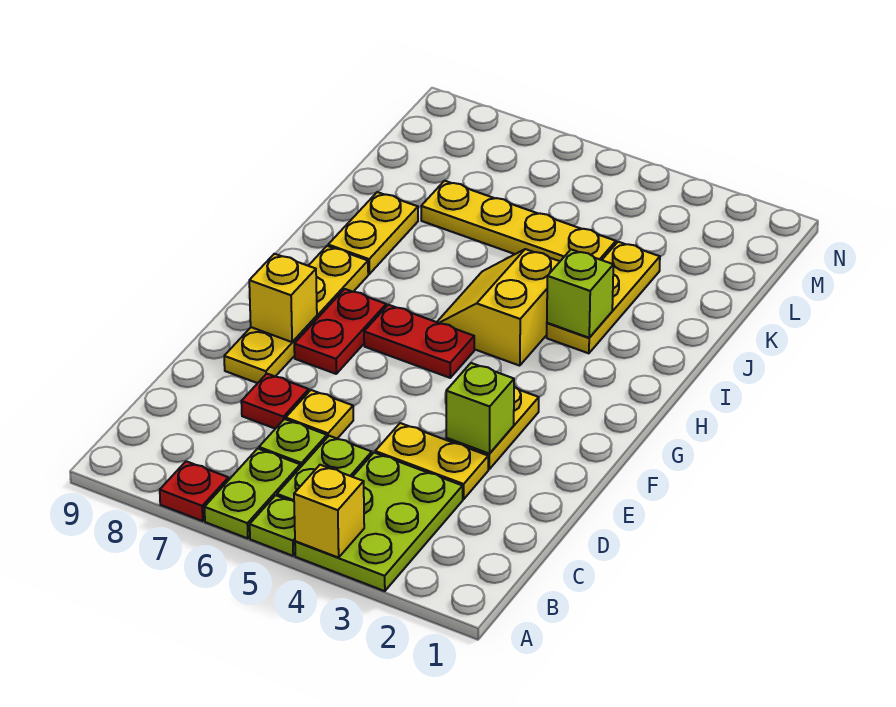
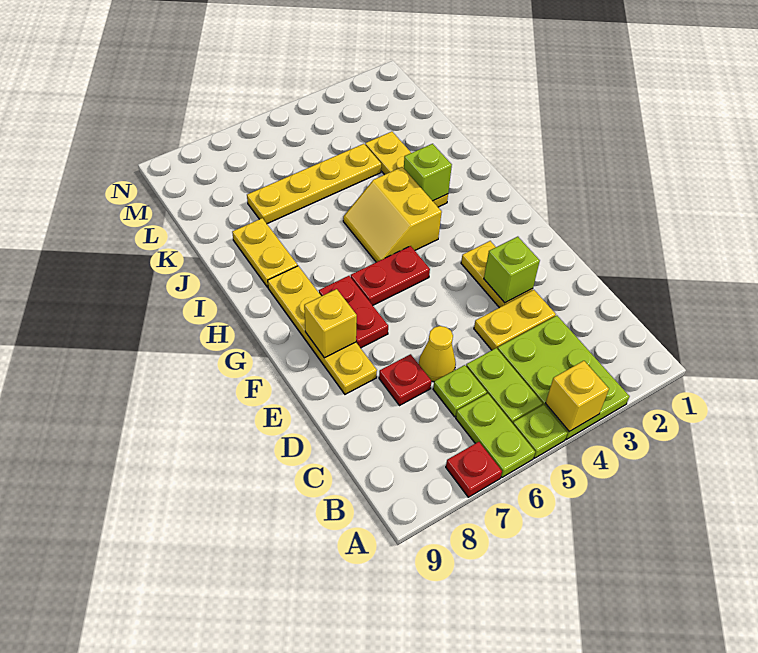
yellow plate D6 level 1 -> yellow cone D6 level 1

